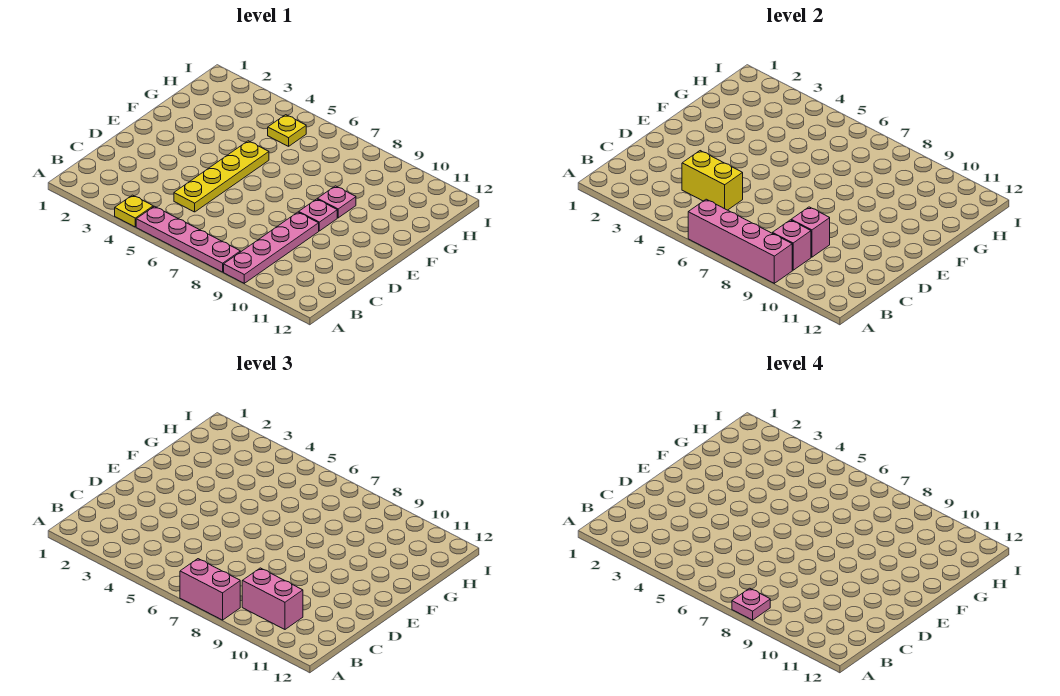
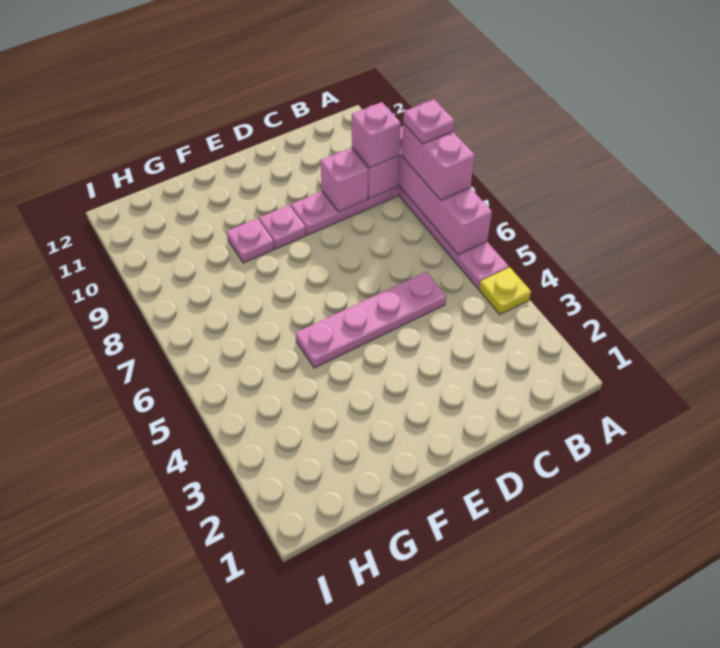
pink brick B9:B10 level 3 -> pink brick B9 level 3
yellow brick C4:C5 level 2 -> none
yellow plate C5:F5 level 1 -> pink plate C5:F5 level 1
yellow plate H5 level 1 -> none

